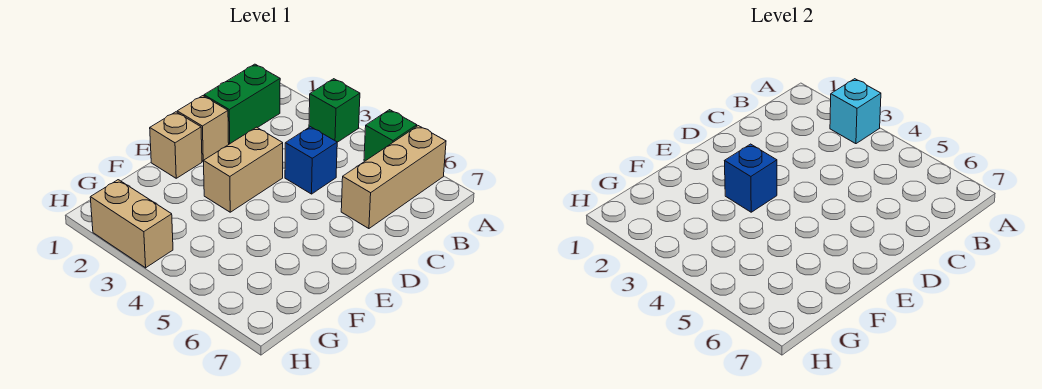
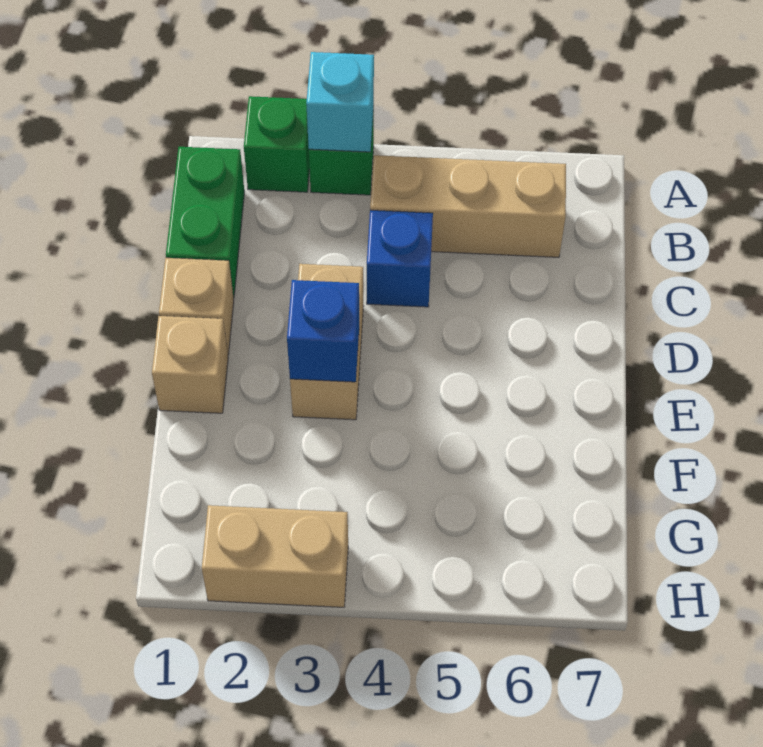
green brick A5 level 1 -> green brick A2 level 1
tan brick A6:C6 level 1 -> tan brick B4:B6 level 1

